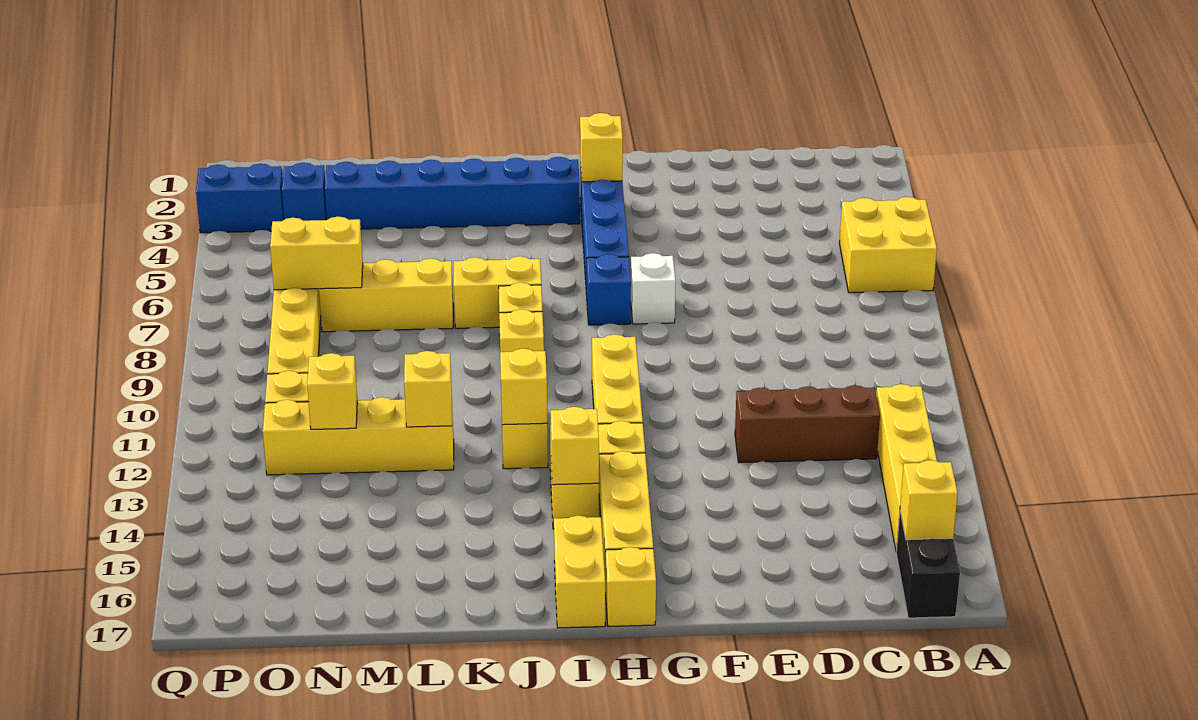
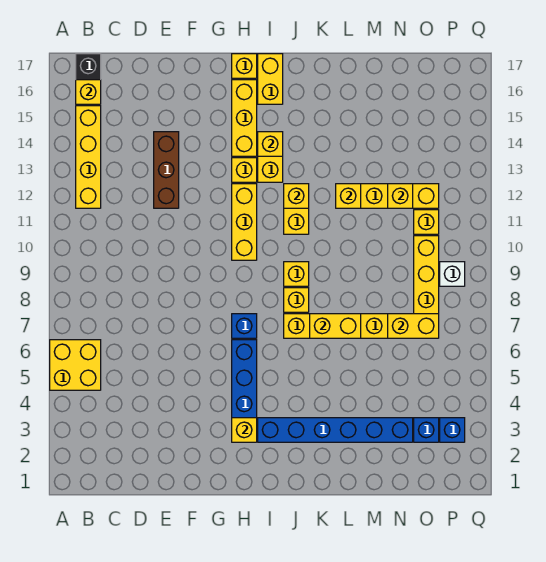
brown brick C12:E12 level 1 -> brown brick E12:E14 level 1
white brick G7 level 1 -> white brick P9 level 1
none -> yellow brick K7:L7 level 2
blue brick P3:Q3 level 1 -> blue brick P3 level 1

